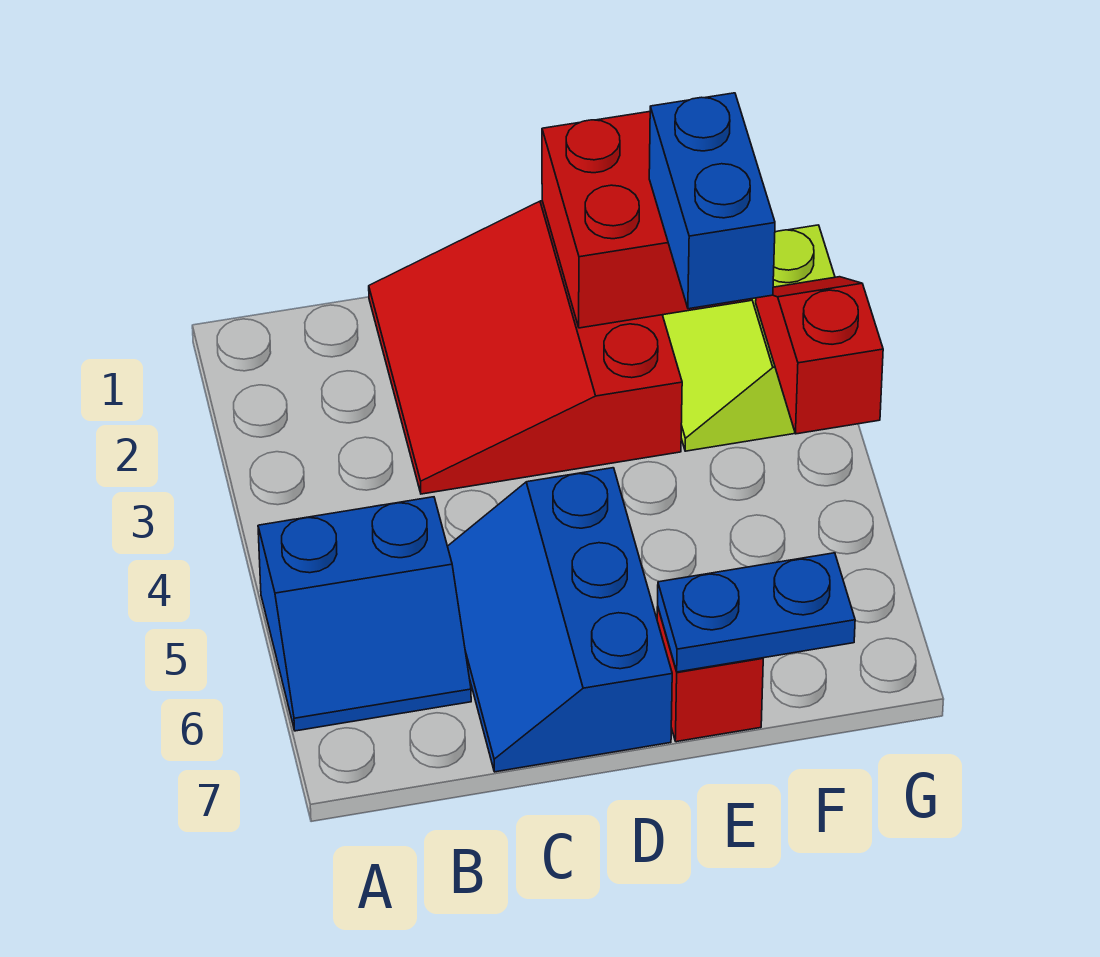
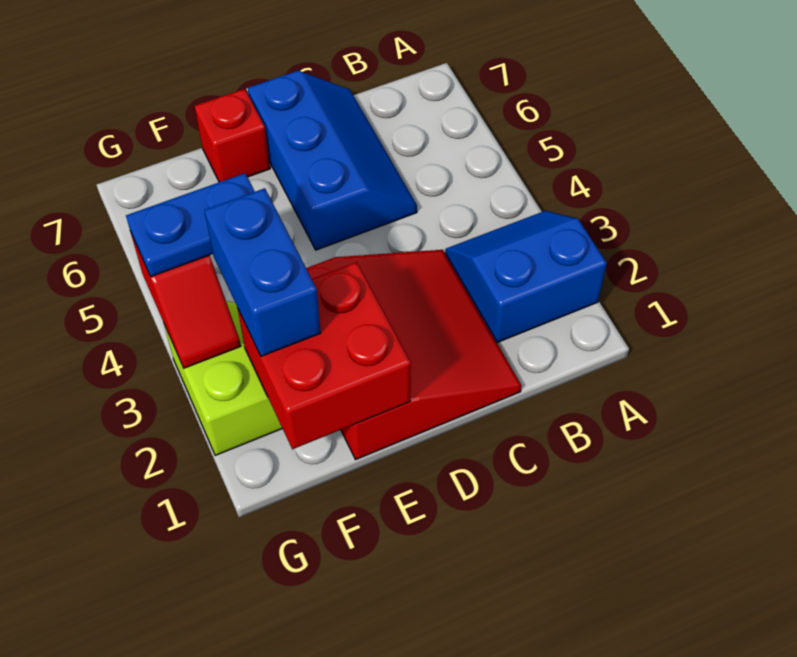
blue slope A5:B6 level 1 top 5 -> blue slope A2:B3 level 1 top 2
blue plate E7:F7 level 2 -> blue plate F4:G4 level 3

